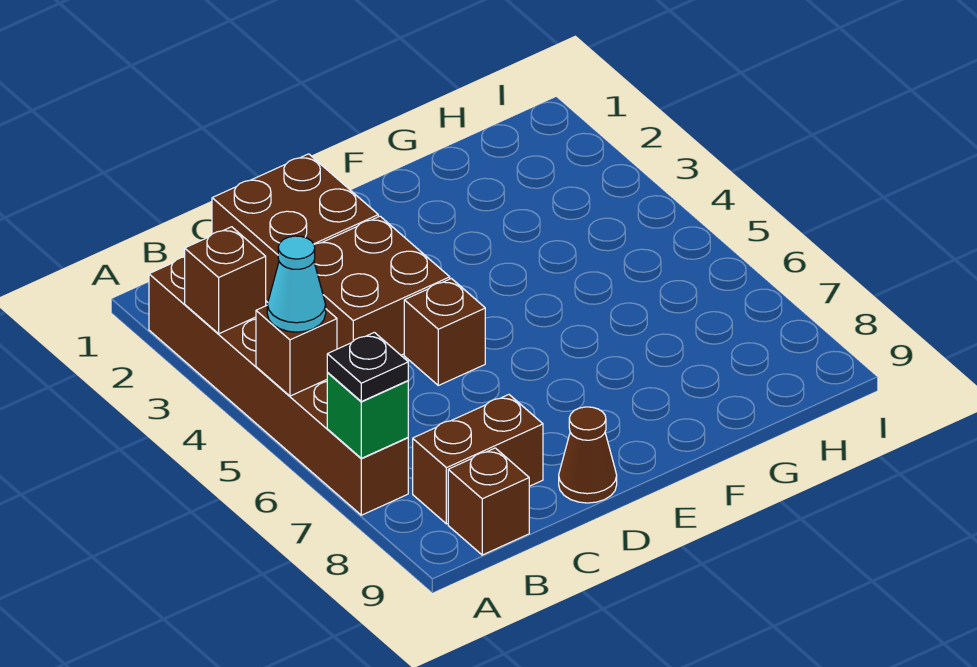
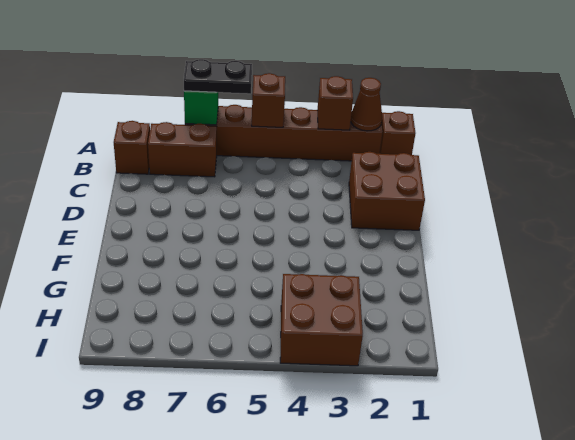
cyan cone A5 level 3 -> none
black plate A7 level 3 -> black plate A6:A7 level 3
brown brick B8:C8 level 1 -> brown brick B7:B8 level 1
brown brick C3:D4 level 1 -> brown brick H3:I4 level 1
brown brick D5 level 1 -> brown brick A1 level 1
brown cone D9 level 1 -> brown cone A2 level 2

